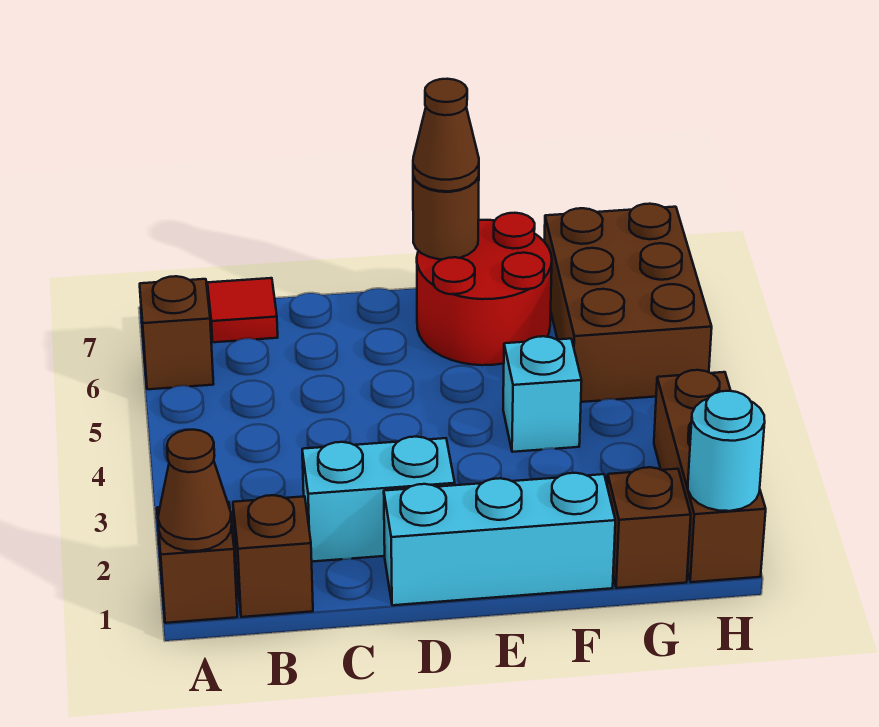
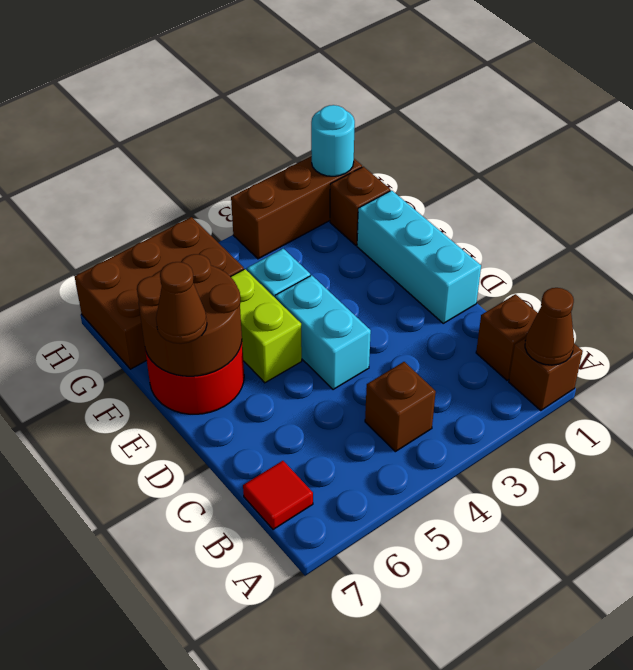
brown brick A6 level 1 -> brown brick B4 level 1
cyan brick C2:D2 level 1 -> cyan brick D4:E4 level 1
none -> lime brick E5:F5 level 1
brown round brick E7 level 2 -> brown round brick E6:F7 level 2

